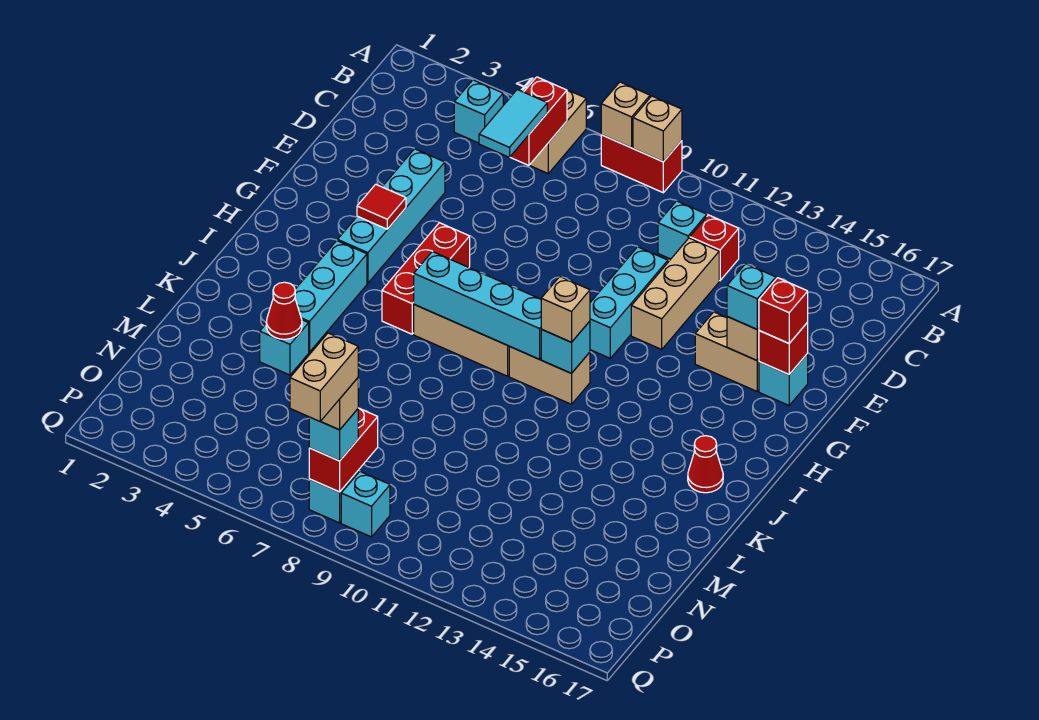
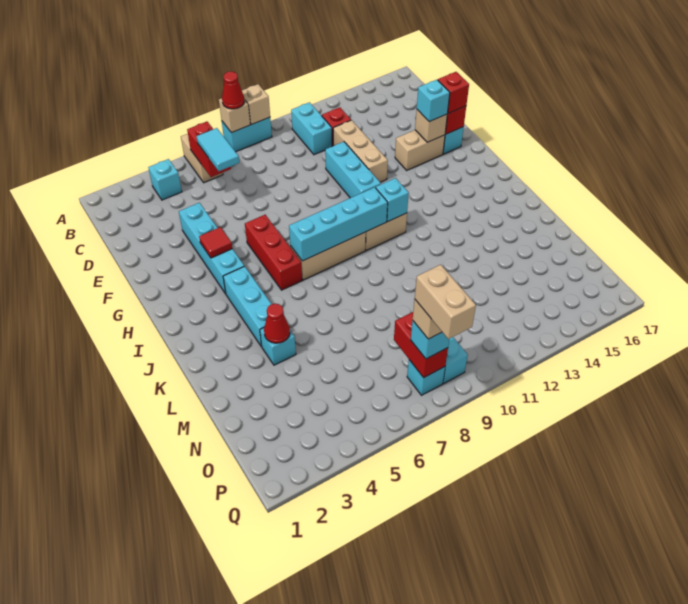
red brick A8:A9 level 1 -> cyan brick A8:A9 level 1
cyan brick C11 level 1 -> cyan brick B11:C11 level 1
tan brick I11 level 3 -> none
red cone J16 level 1 -> red cone A8 level 3

